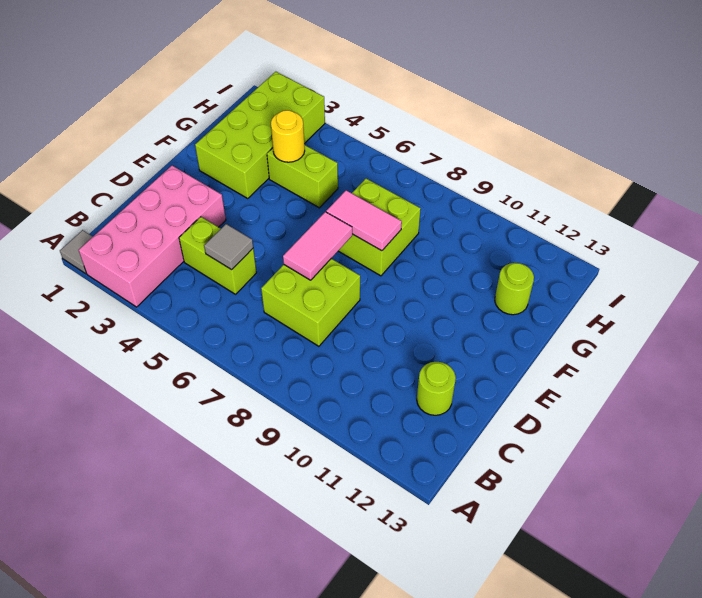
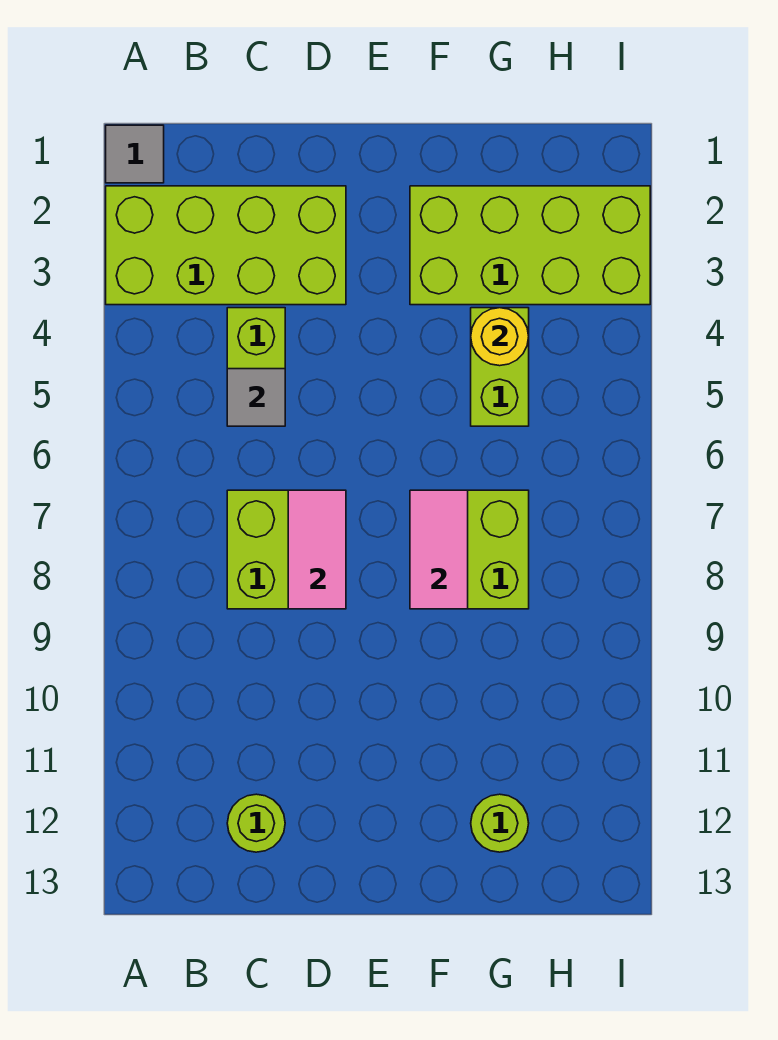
pink brick A2:D3 level 1 -> lime brick A2:D3 level 1
pink tile D7:E7 level 2 -> pink tile D7:D8 level 2

